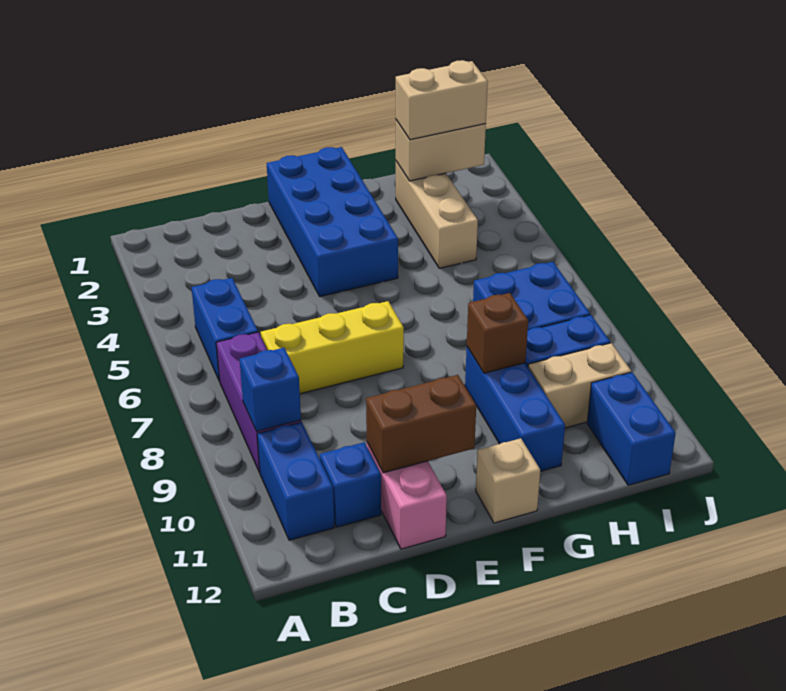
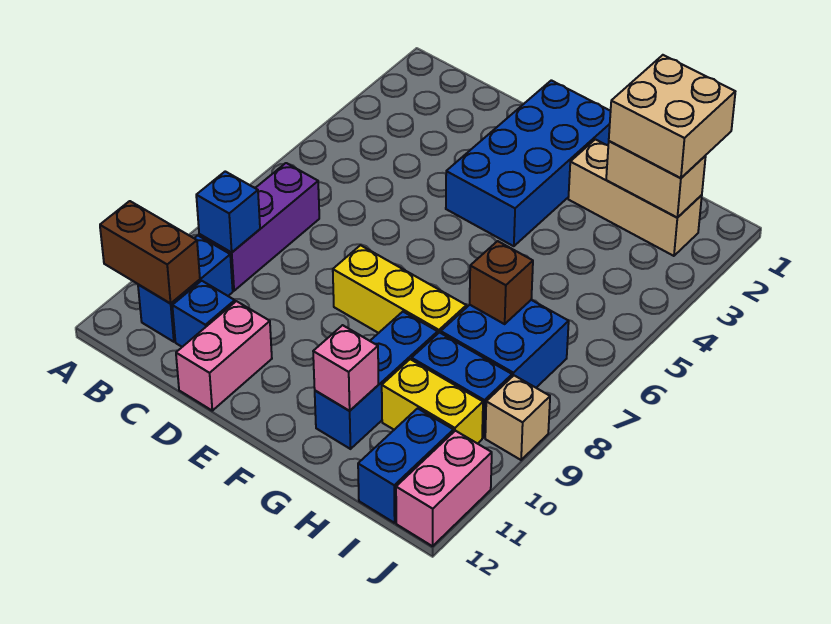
blue brick B5:B6 level 1 -> none
yellow brick C7:E7 level 1 -> yellow brick E8:G8 level 1
brown brick D11:E11 level 2 -> brown brick A11:B11 level 2
tan brick F12 level 1 -> tan brick J9 level 1
brown brick G9 level 2 -> brown brick H7 level 2
none -> pink brick G11 level 2
tan brick H2:H4 level 1 -> tan brick G2:I2 level 1
tan brick H2:I2 level 3 -> tan brick H1:I2 level 3
tan brick H10:I10 level 1 -> yellow brick H10:I10 level 1
none -> pink brick J11:J12 level 1

